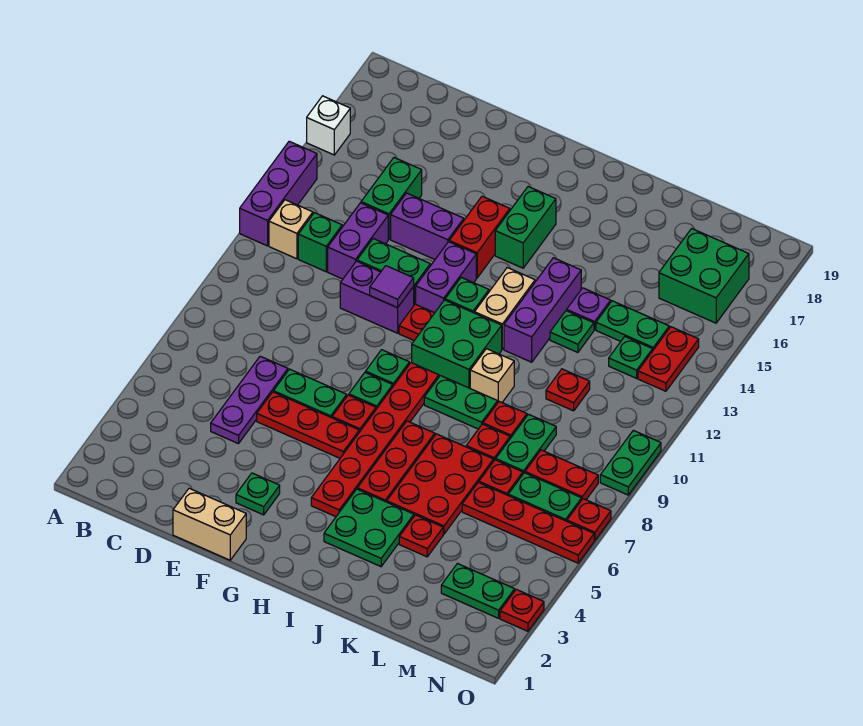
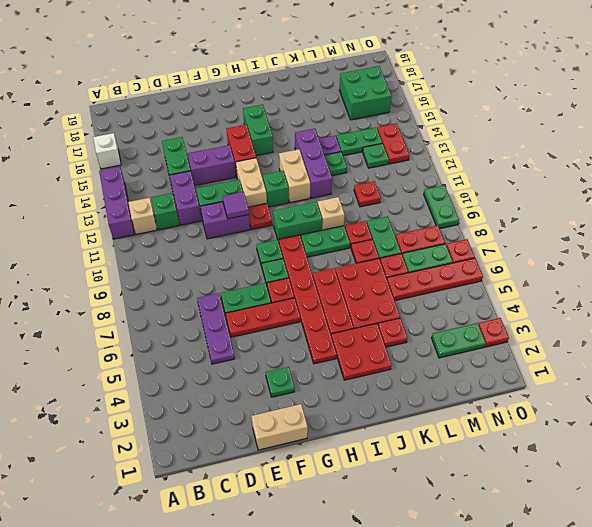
purple brick G12:G13 level 1 -> tan brick G12:G13 level 1
green brick H10:I11 level 1 -> green brick H10:I10 level 1
green plate I3:J4 level 1 -> red plate I3:J4 level 1

